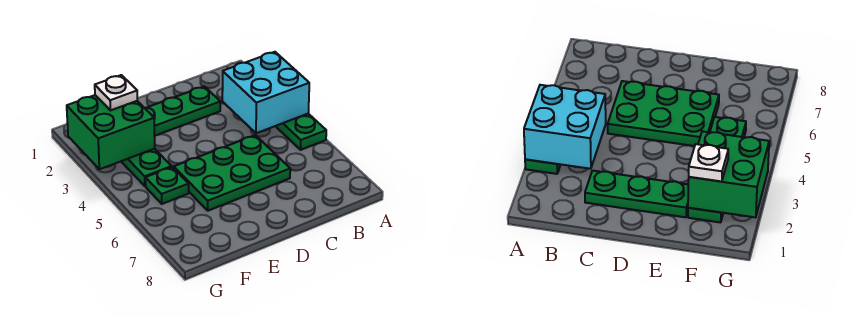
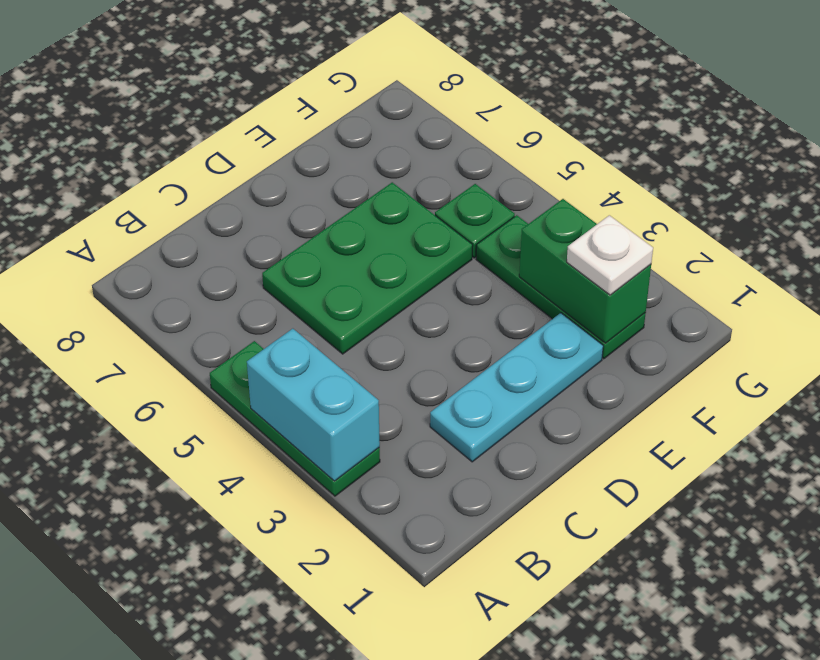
cyan brick A3:B4 level 2 -> cyan brick A3:A4 level 2
green plate C2:E2 level 1 -> cyan plate C2:E2 level 1
green brick F2:G3 level 2 -> green brick F2:F3 level 2

